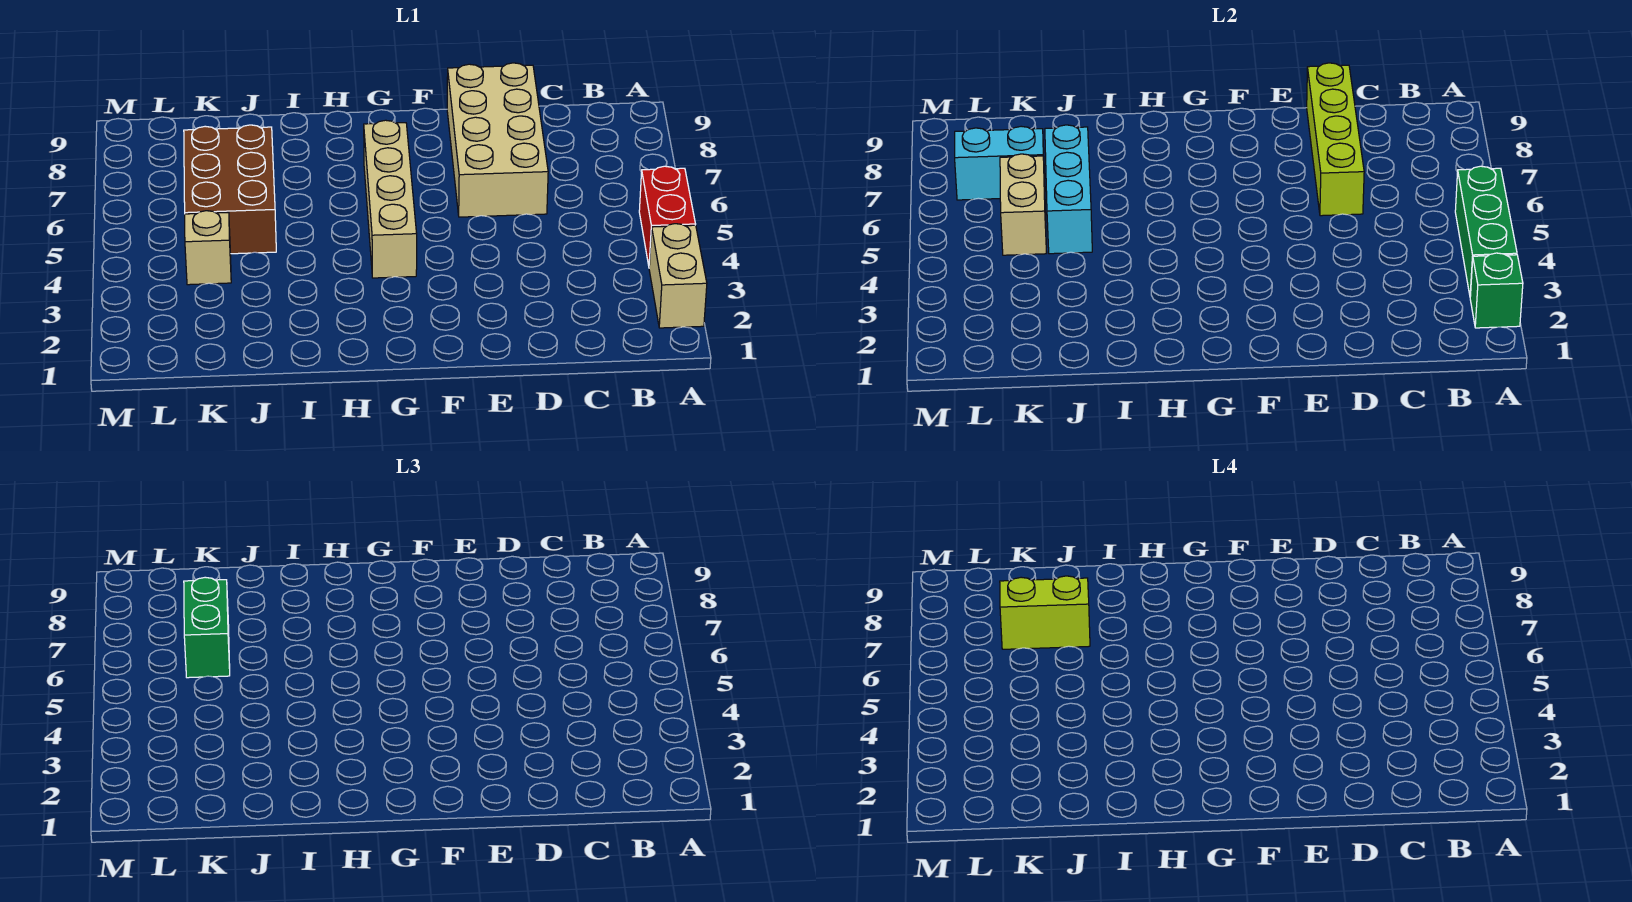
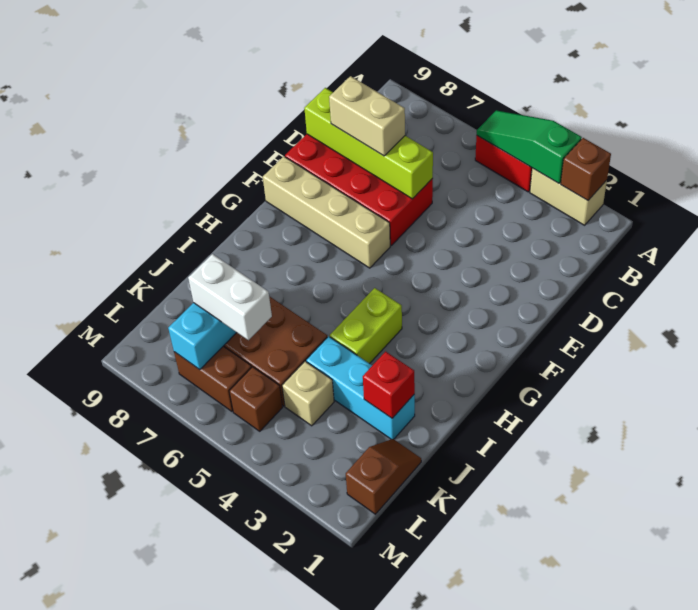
green brick A2 level 2 -> brown brick A2 level 2
green brick A3:A5 level 2 -> green slope A3:A5 level 2 top 3
tan brick D6:E9 level 1 -> red brick D6:E9 level 1
tan brick G4:G7 level 1 -> tan brick F6:F9 level 1
none -> red brick J2 level 2
cyan brick J5:J7 level 2 -> cyan brick J2:J4 level 1
lime brick J7:K7 level 4 -> lime brick H4:I4 level 1
none -> brown slope K1:L1 level 1 top L
tan brick K5:K6 level 2 -> tan brick D7:D8 level 3
green brick K6:K7 level 3 -> white brick K6:K7 level 3
none -> brown brick L5 level 1
none -> brown brick L6:L7 level 1

